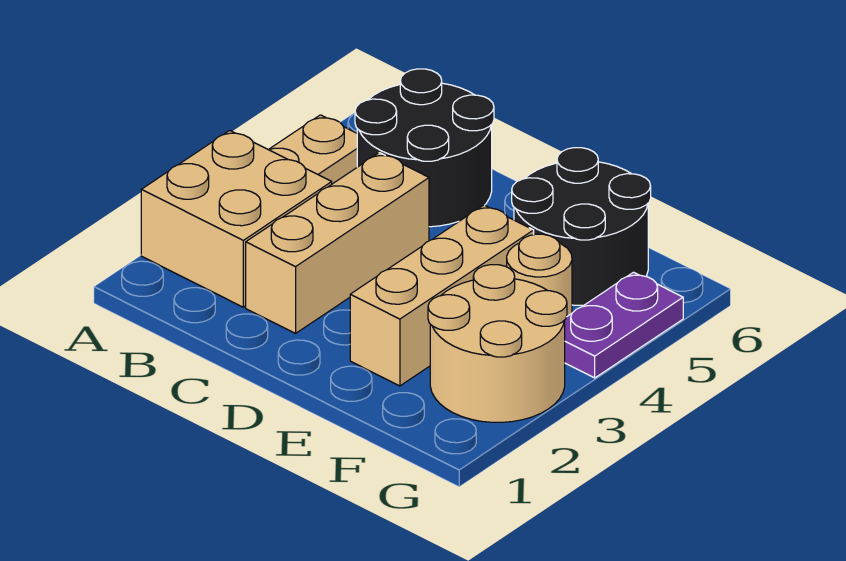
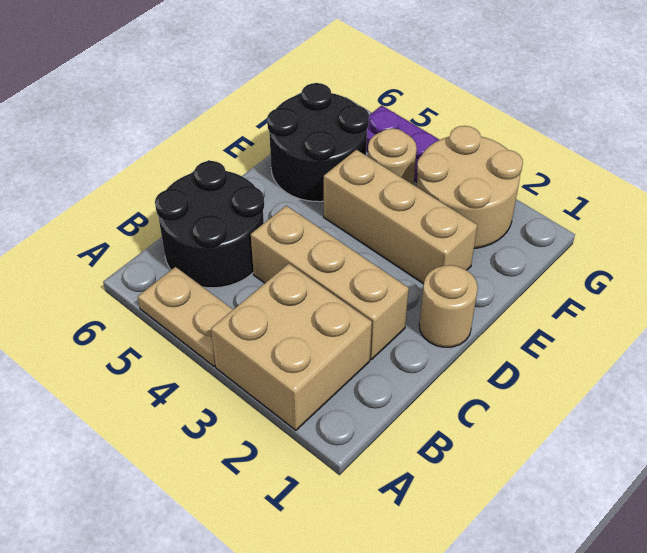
none -> tan round brick D1 level 1

